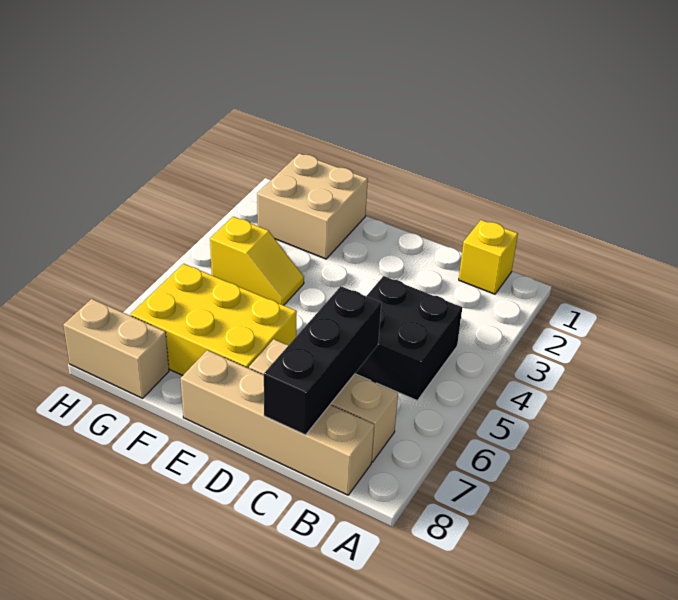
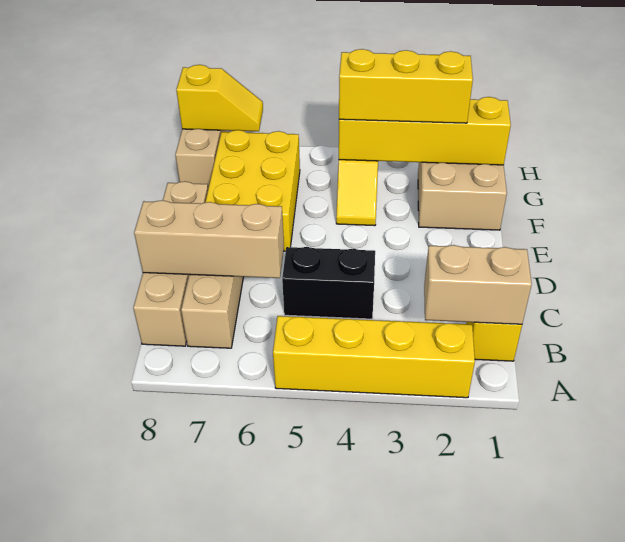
none -> yellow brick A2:A5 level 1
none -> tan brick B1:B2 level 2
black brick B4:C5 level 1 -> black brick C4:C5 level 1
black brick C6:C8 level 2 -> tan brick C6:C8 level 2
none -> yellow brick G1:G4 level 2
none -> yellow brick G2:G4 level 3
none -> yellow slope H7:H8 level 2 top 8

